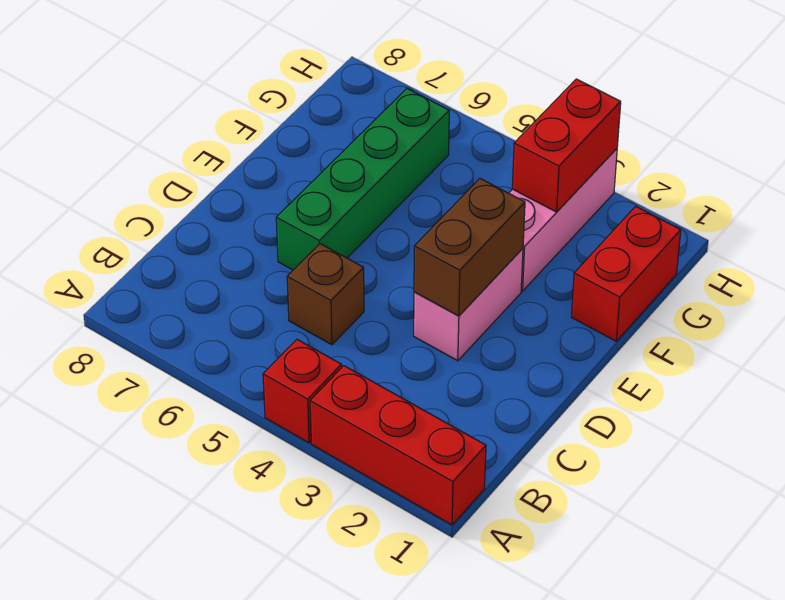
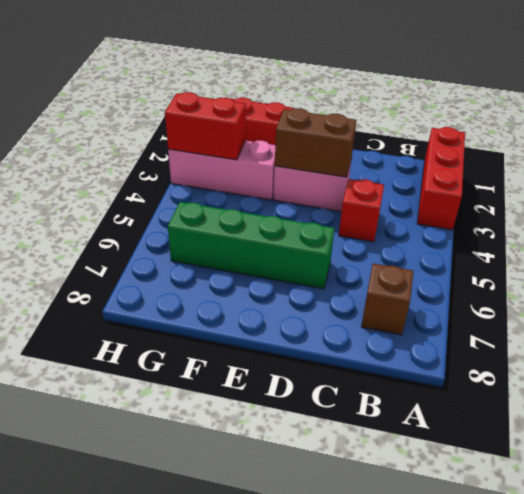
red brick A4 level 1 -> red brick C4 level 1
brown brick C5 level 1 -> brown brick B7 level 1

